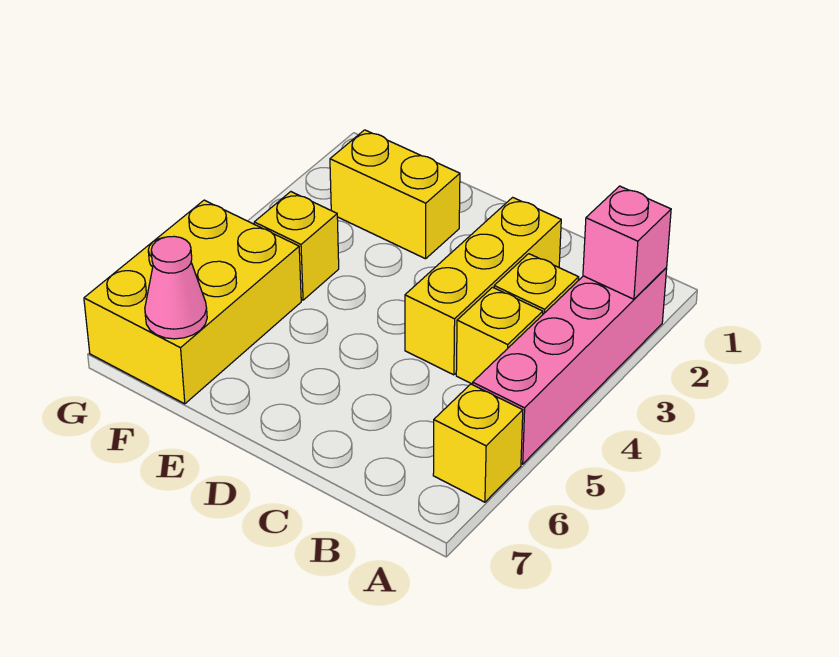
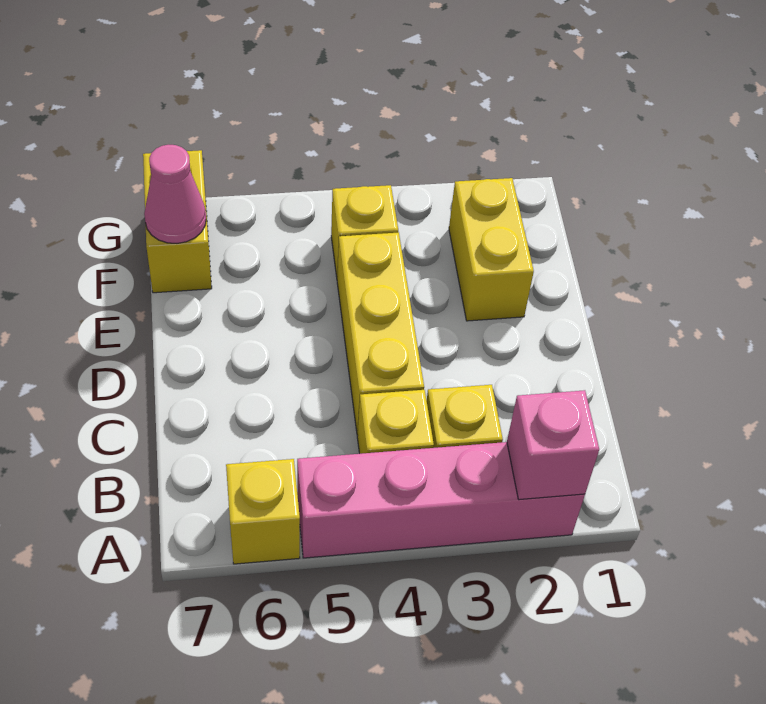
yellow brick C2:C4 level 1 -> yellow brick C4:E4 level 1
yellow brick F5:G7 level 1 -> yellow brick F7:G7 level 1

